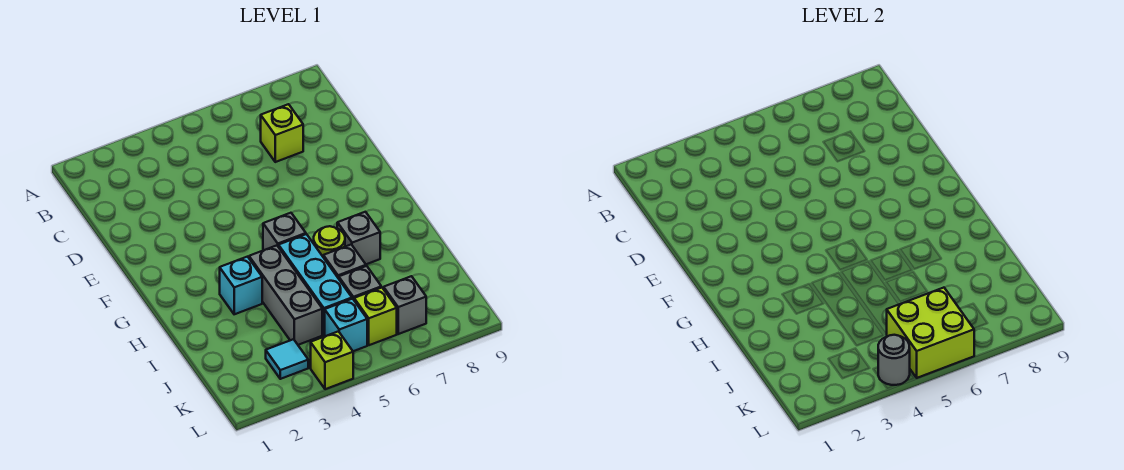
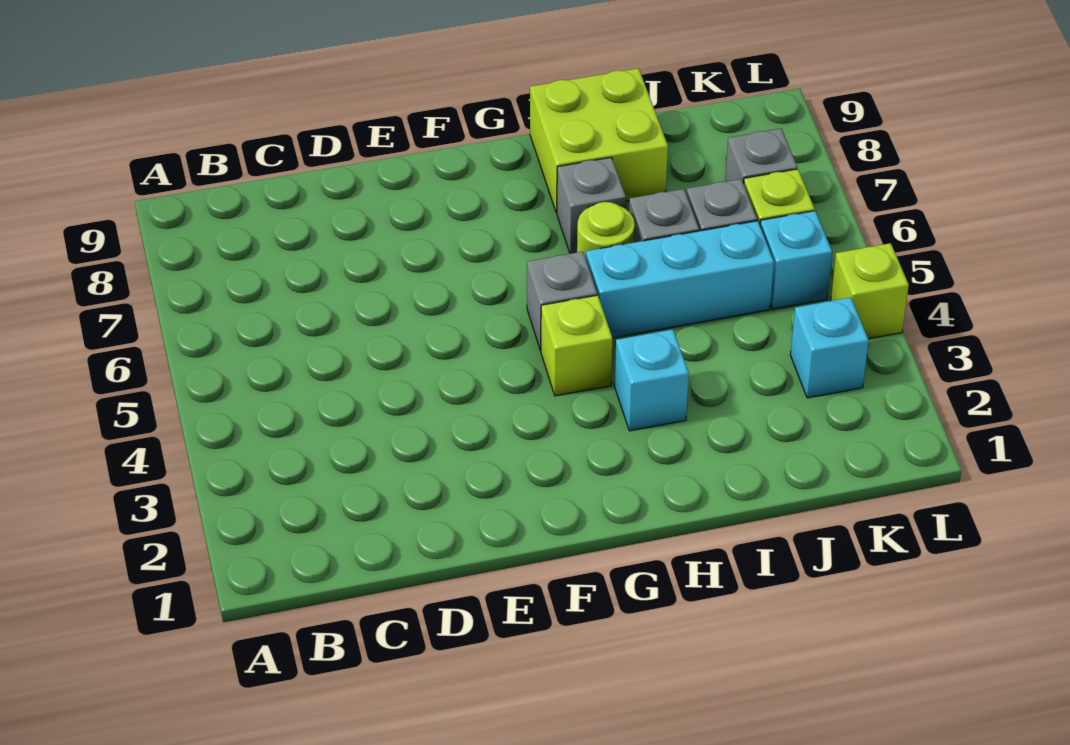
lime brick C7 level 1 -> lime brick G4 level 1
grey brick H4:J4 level 1 -> none
cyan tile K3 level 1 -> cyan brick K3 level 1
lime brick K5:L6 level 2 -> lime brick H8:I9 level 1
grey round brick L4 level 2 -> none

